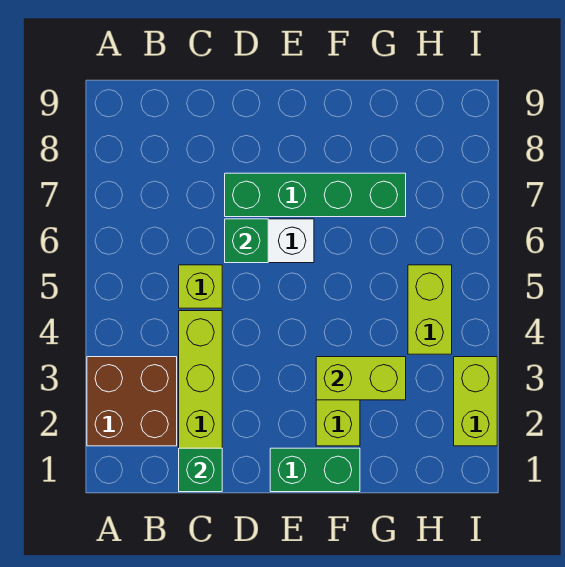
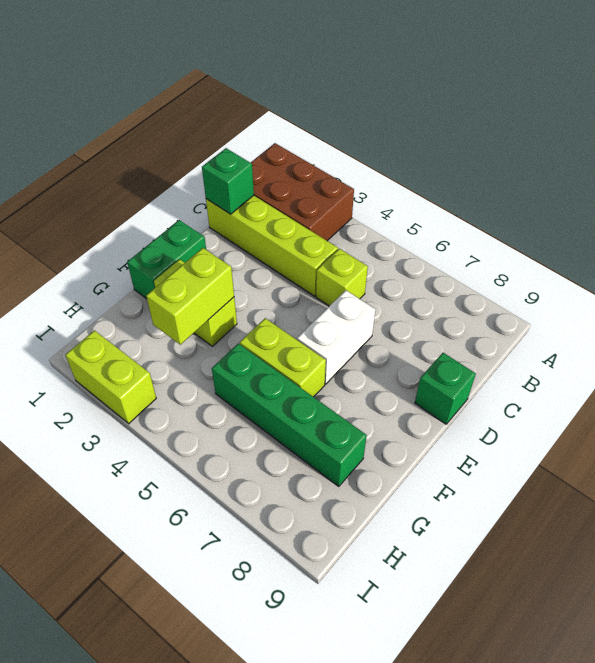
brown brick A2:B3 level 1 -> brown brick A1:B3 level 1
green brick D6 level 2 -> green brick D9 level 1
green brick D7:G7 level 1 -> green brick G5:G8 level 1
lime brick H4:H5 level 1 -> lime brick F5:F6 level 1

